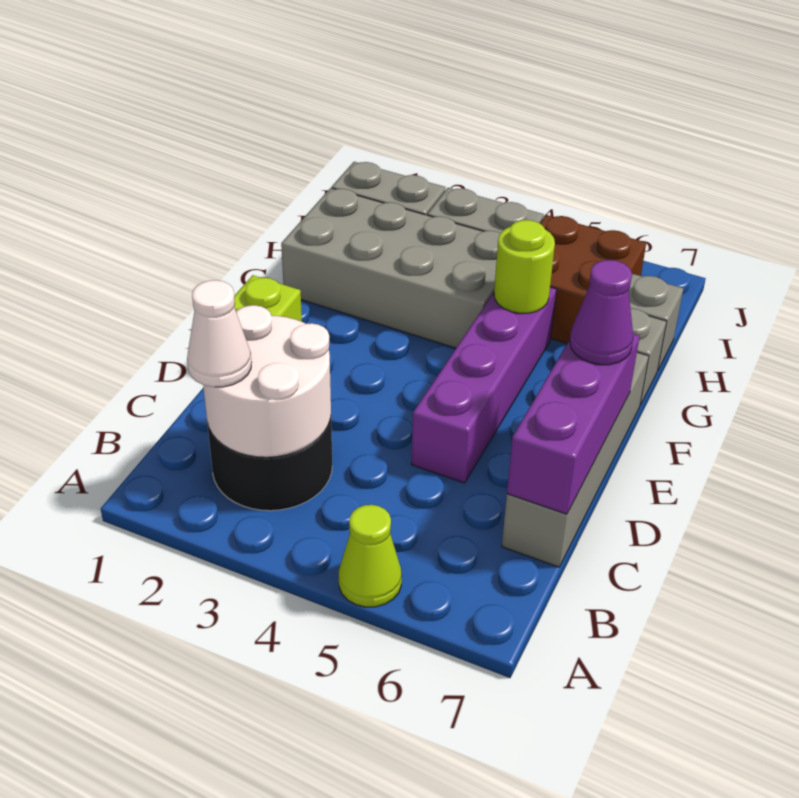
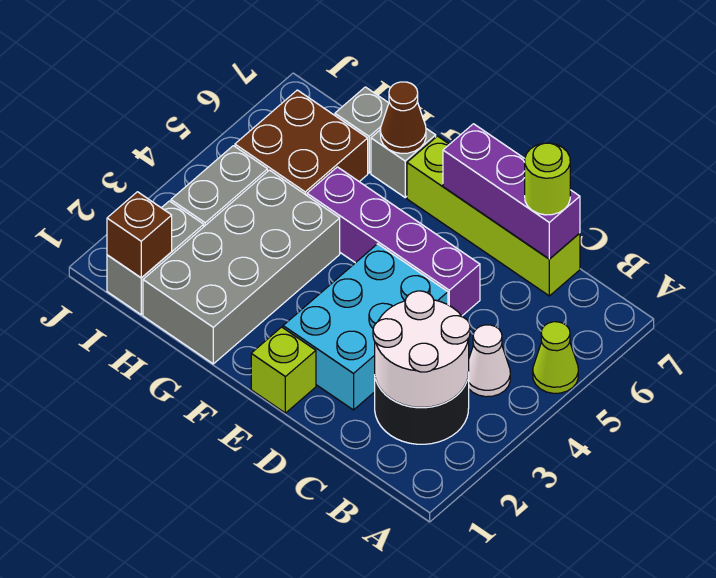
white cone B2 level 3 -> white cone B4 level 1
grey brick C7:F7 level 1 -> lime brick C7:F7 level 1
none -> cyan brick D2:E4 level 1
purple cone E7 level 3 -> none
lime round brick G5 level 2 -> lime round brick C7 level 3
none -> brown cone G7 level 2
none -> brown brick I1 level 2

